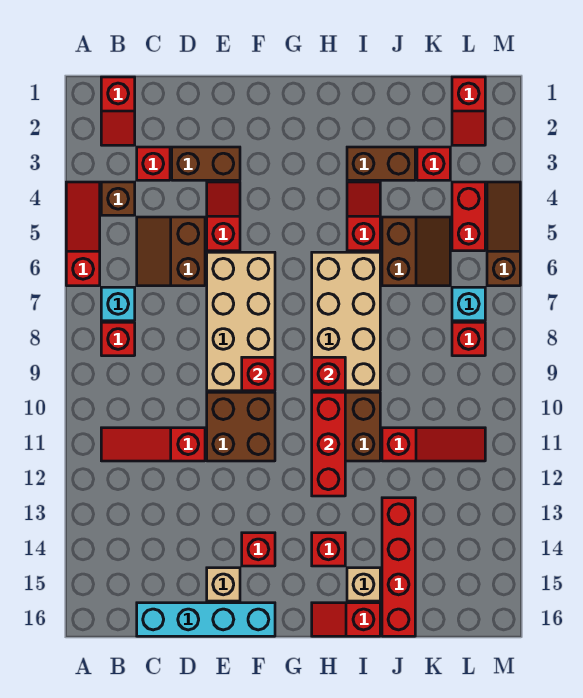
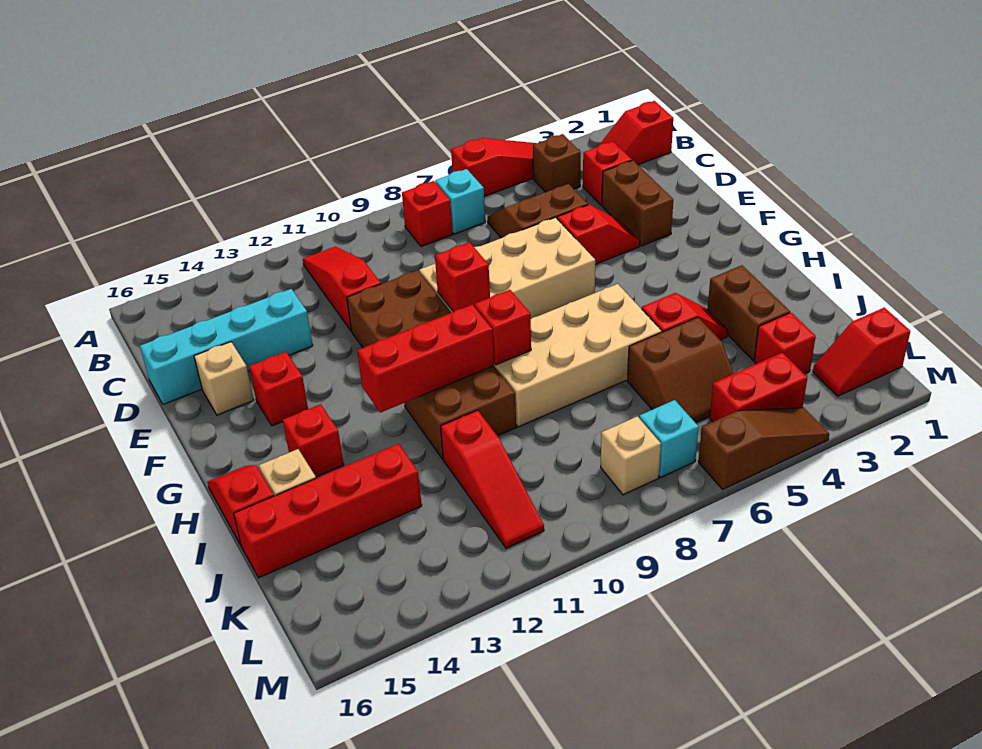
cyan brick C16:F16 level 1 -> cyan brick D13:D16 level 1
red brick L8 level 1 -> tan brick L8 level 1

